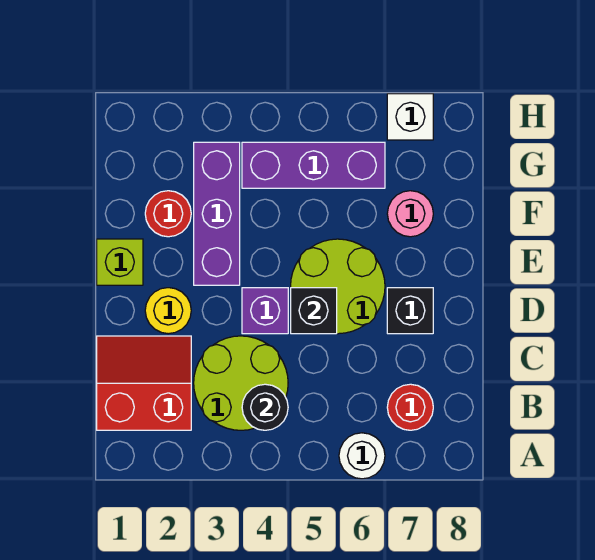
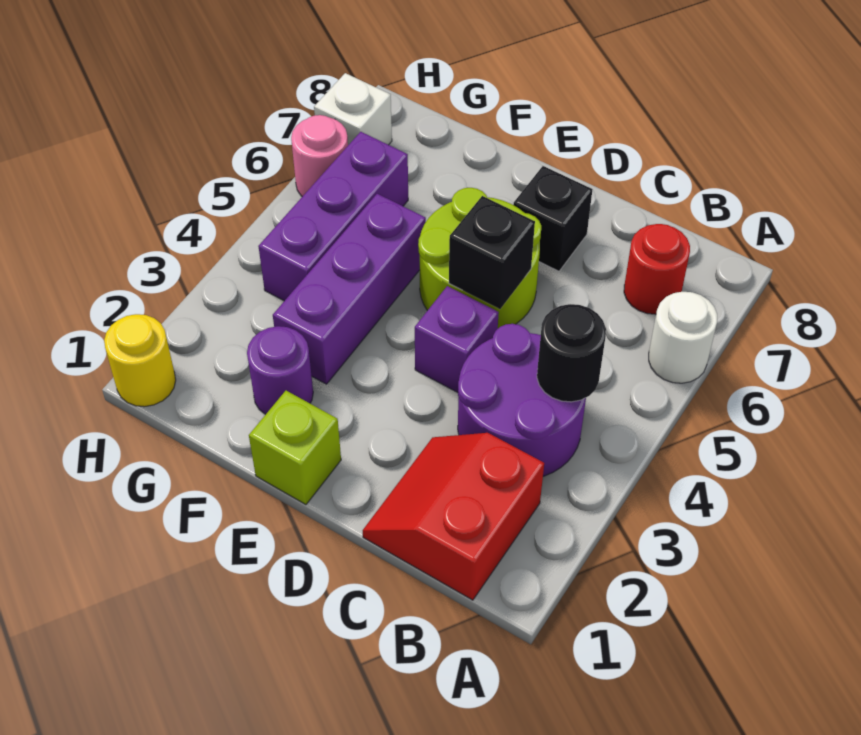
lime round brick B3:C4 level 1 -> purple round brick B3:C4 level 1
yellow round brick D2 level 1 -> yellow round brick H1 level 1
purple brick E3:G3 level 1 -> purple brick F3:F5 level 1
red round brick F2 level 1 -> purple round brick F2 level 1
pink round brick F7 level 1 -> pink round brick H6 level 1

